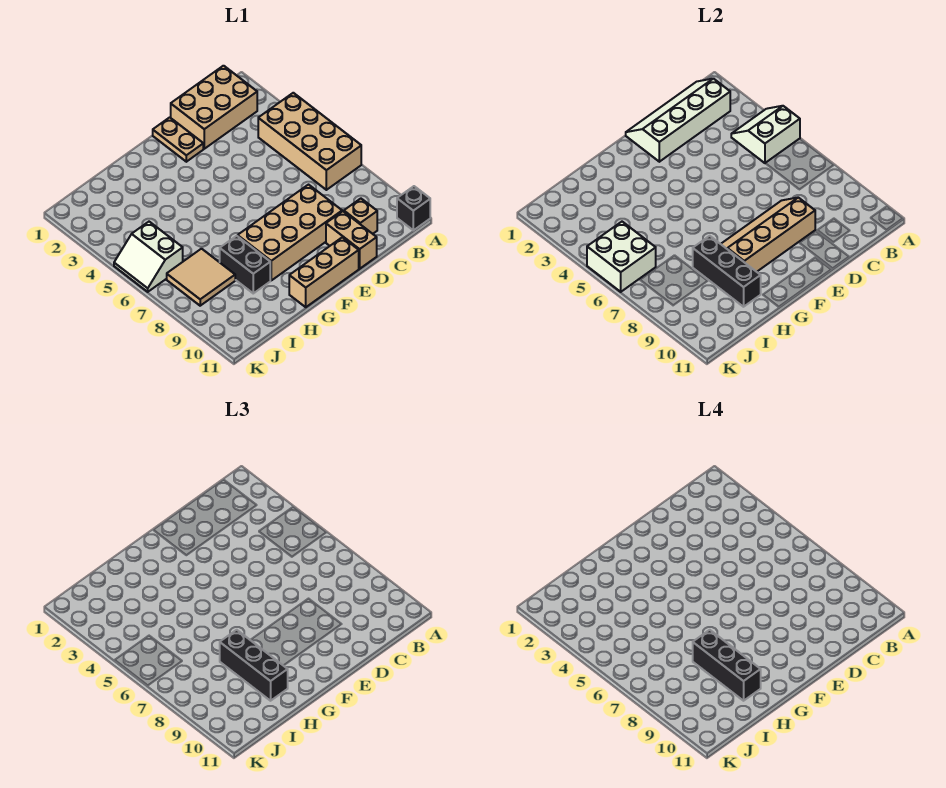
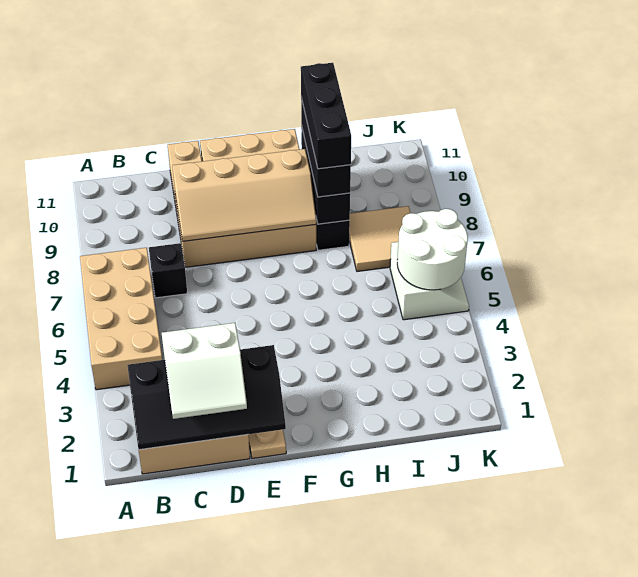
white slope A4:B5 level 2 top 5 -> white slope C1:D2 level 3 top 2
black brick A11 level 1 -> black brick C7 level 1
white slope B1:E2 level 2 top 2 -> black slope B1:E2 level 2 top 2
tan brick C10 level 1 -> none
white brick J5:K6 level 2 -> white round brick J5:K6 level 2

